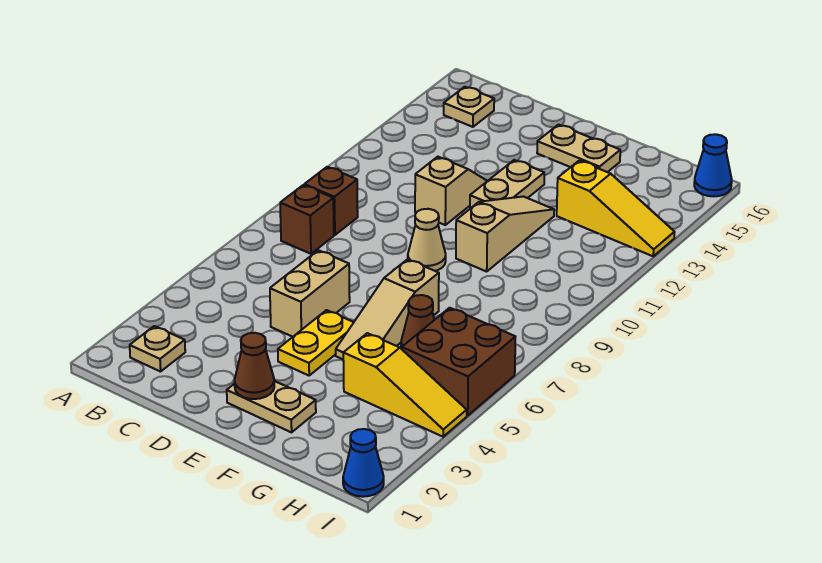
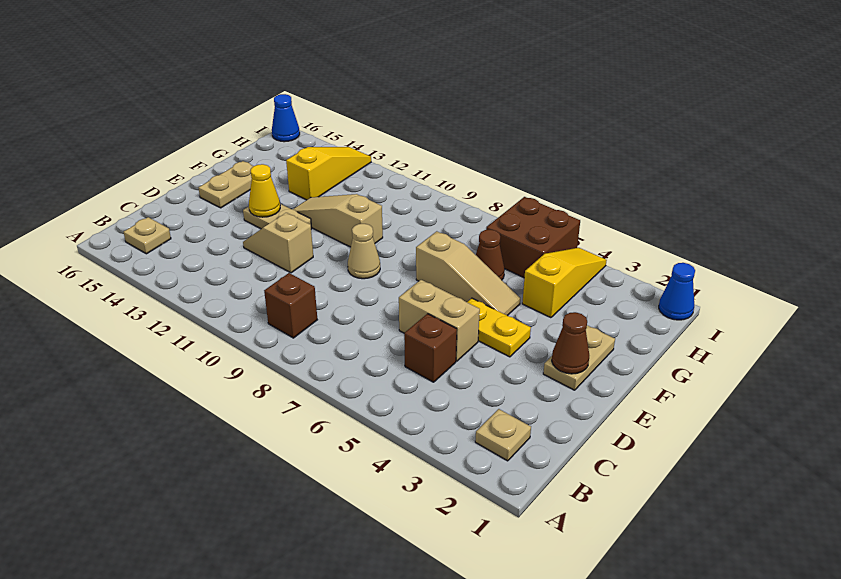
brown brick B8 level 1 -> brown brick C5 level 1
none -> yellow cone E13 level 2

